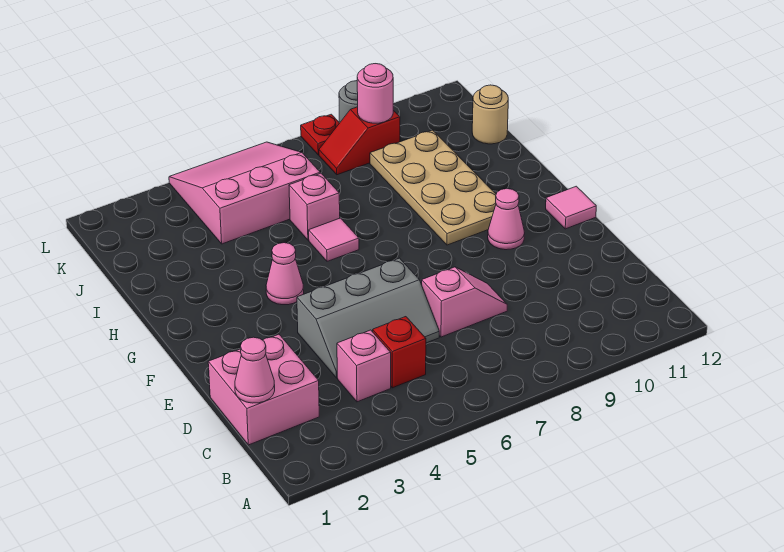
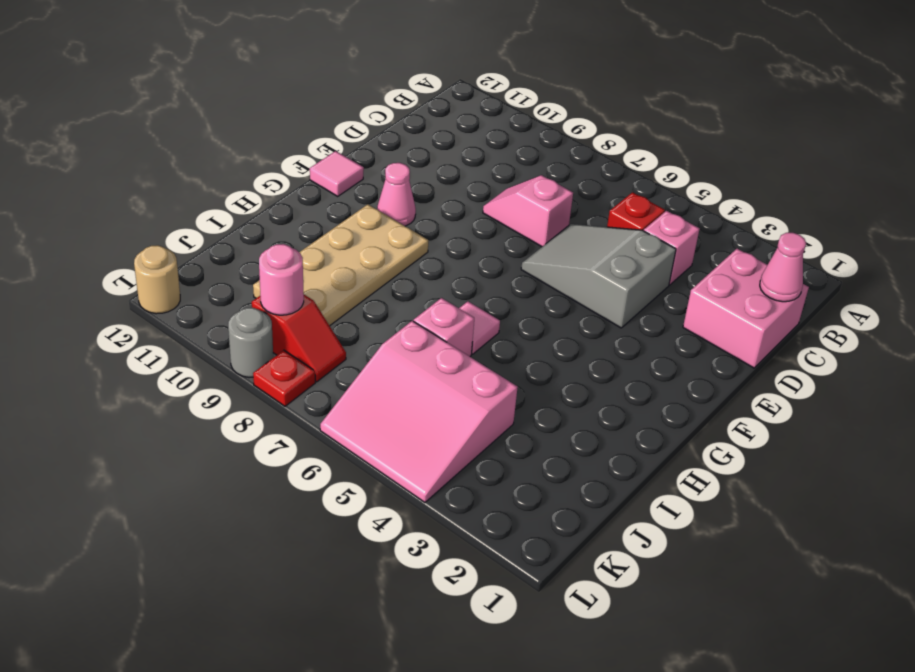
grey slope D4:E6 level 1 top E -> grey slope D4:E6 level 1 top 4
pink cone G4 level 1 -> none
tan round brick J12 level 1 -> tan round brick L12 level 1

